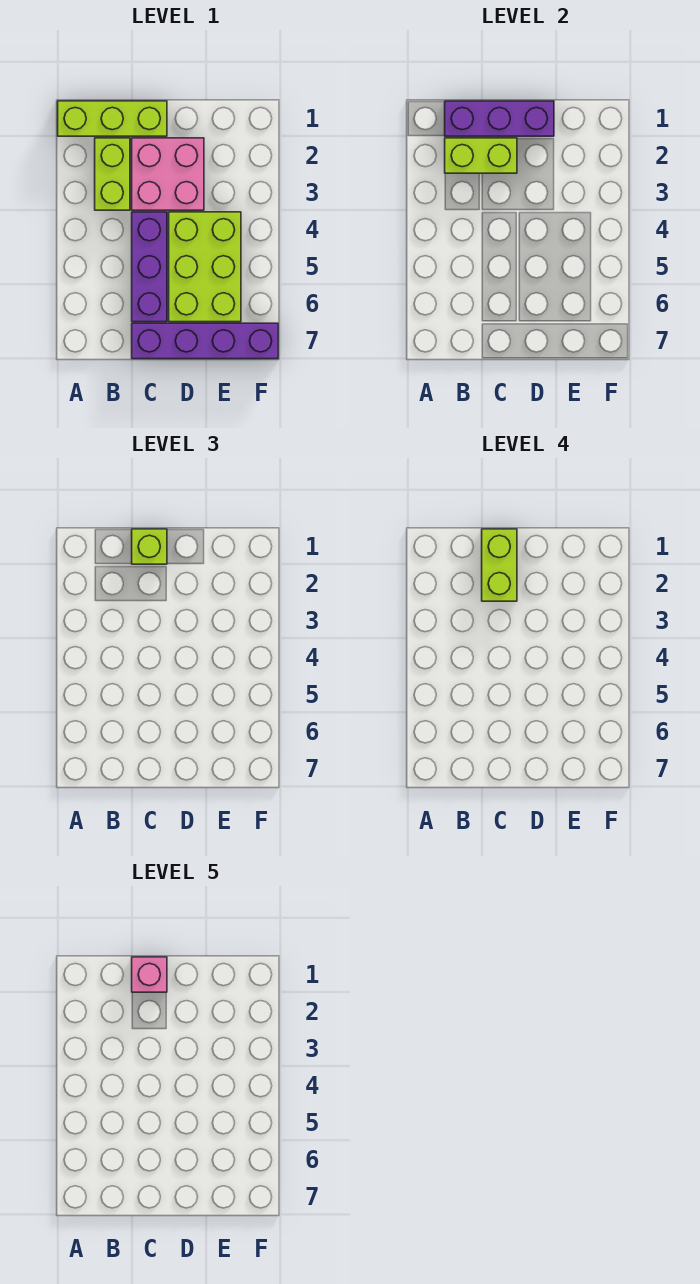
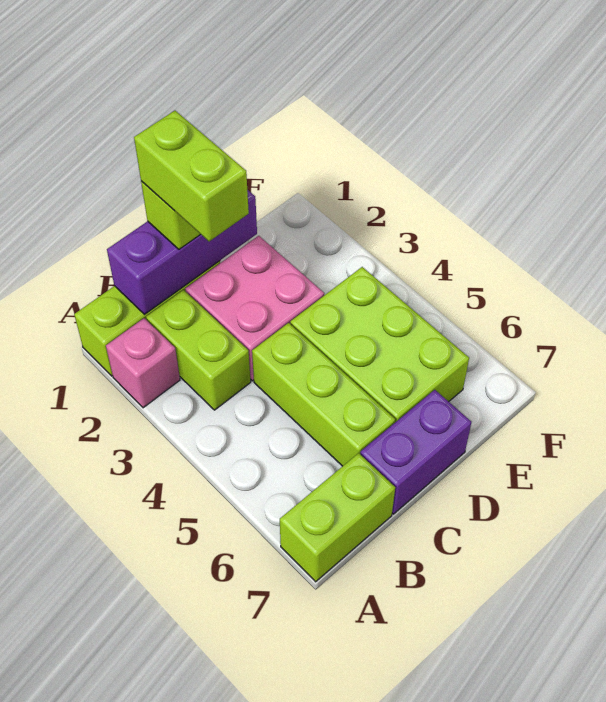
lime brick B2:C2 level 2 -> lime brick A7:B7 level 1
pink brick C1 level 5 -> pink brick A2 level 1
purple brick C4:C6 level 1 -> lime brick C4:C6 level 1
purple brick C7:F7 level 1 -> purple brick C7:D7 level 1

